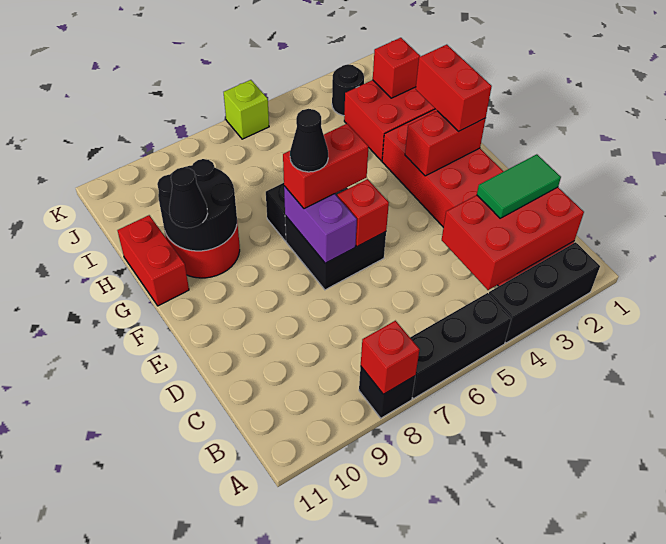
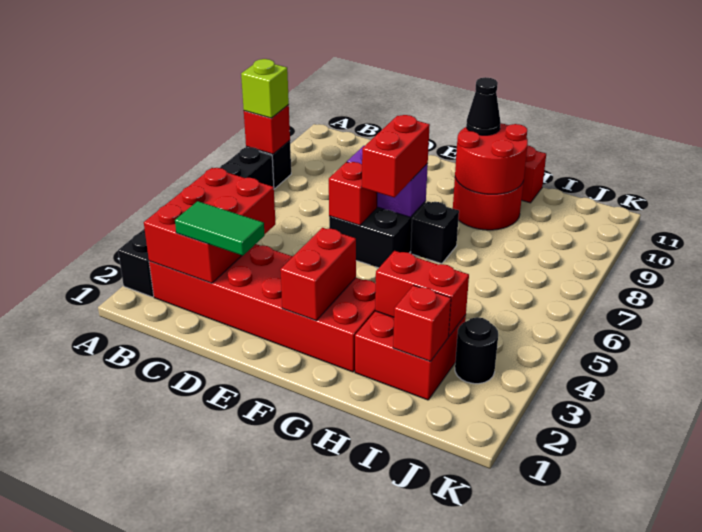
green tile C2:C3 level 3 -> green tile C2:D2 level 3
red brick F2:G2 level 3 -> red brick H3:I3 level 2
black cone F7 level 4 -> none
black round brick G9:H10 level 2 -> red round brick G9:H10 level 2
lime brick K6 level 1 -> lime brick A8 level 3

